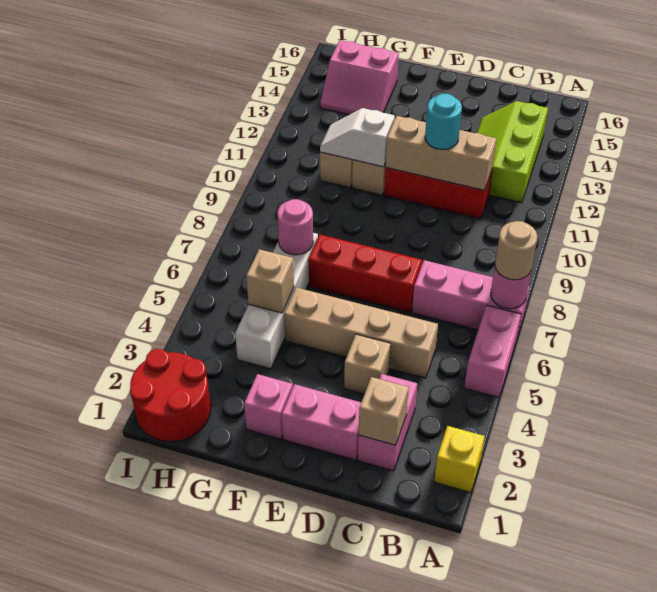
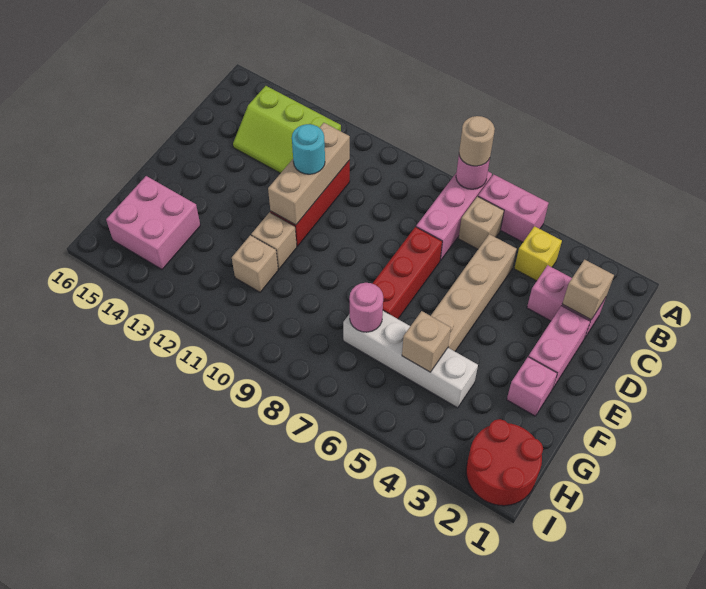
yellow brick A2 level 1 -> yellow brick B4 level 1
tan brick D4 level 1 -> tan brick B6 level 1
white slope F11:G11 level 2 top F -> none
pink slope G14:H15 level 1 top 15 -> pink brick G14:H15 level 1

